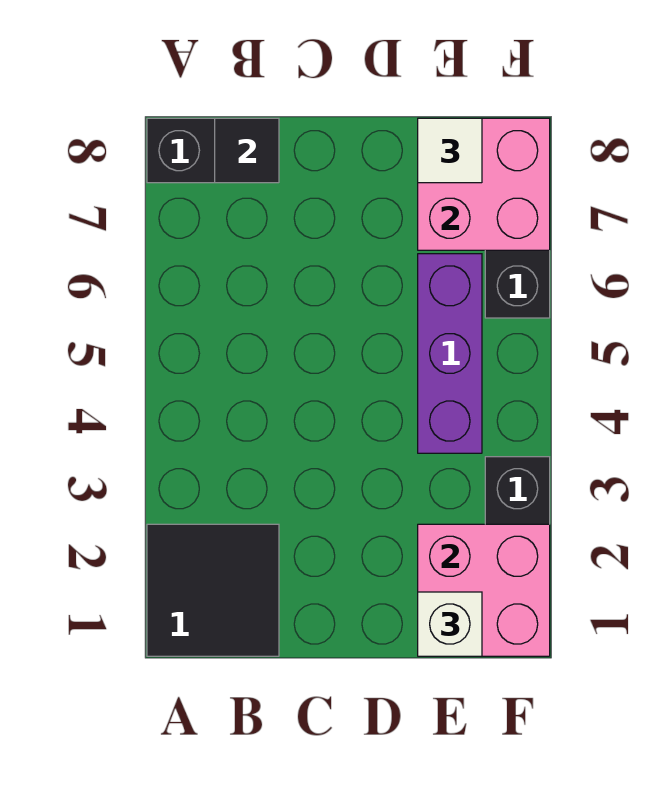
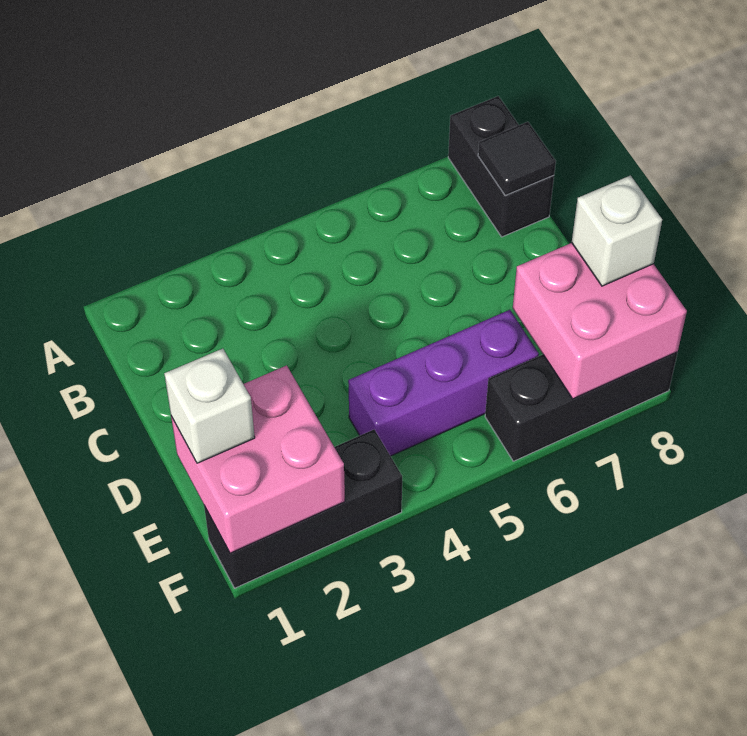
black tile A1:B2 level 1 -> none
white tile E8 level 3 -> white brick E8 level 3

